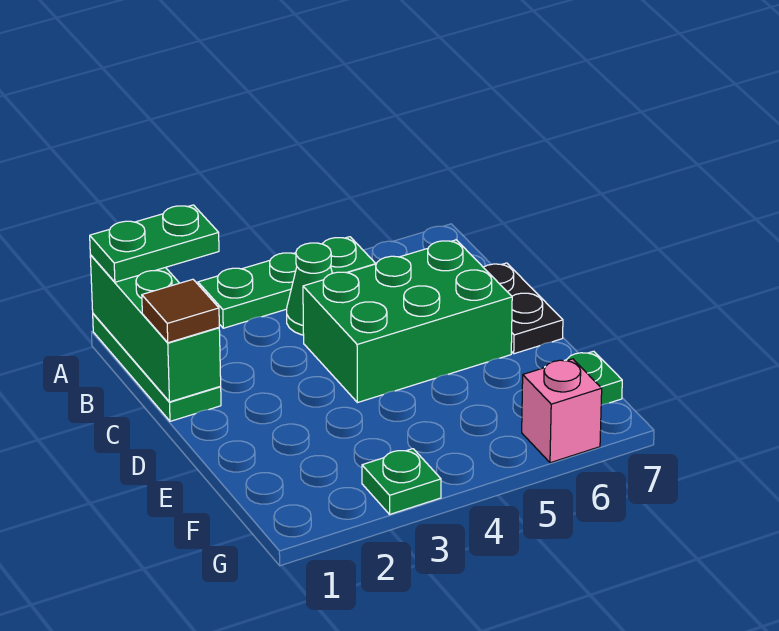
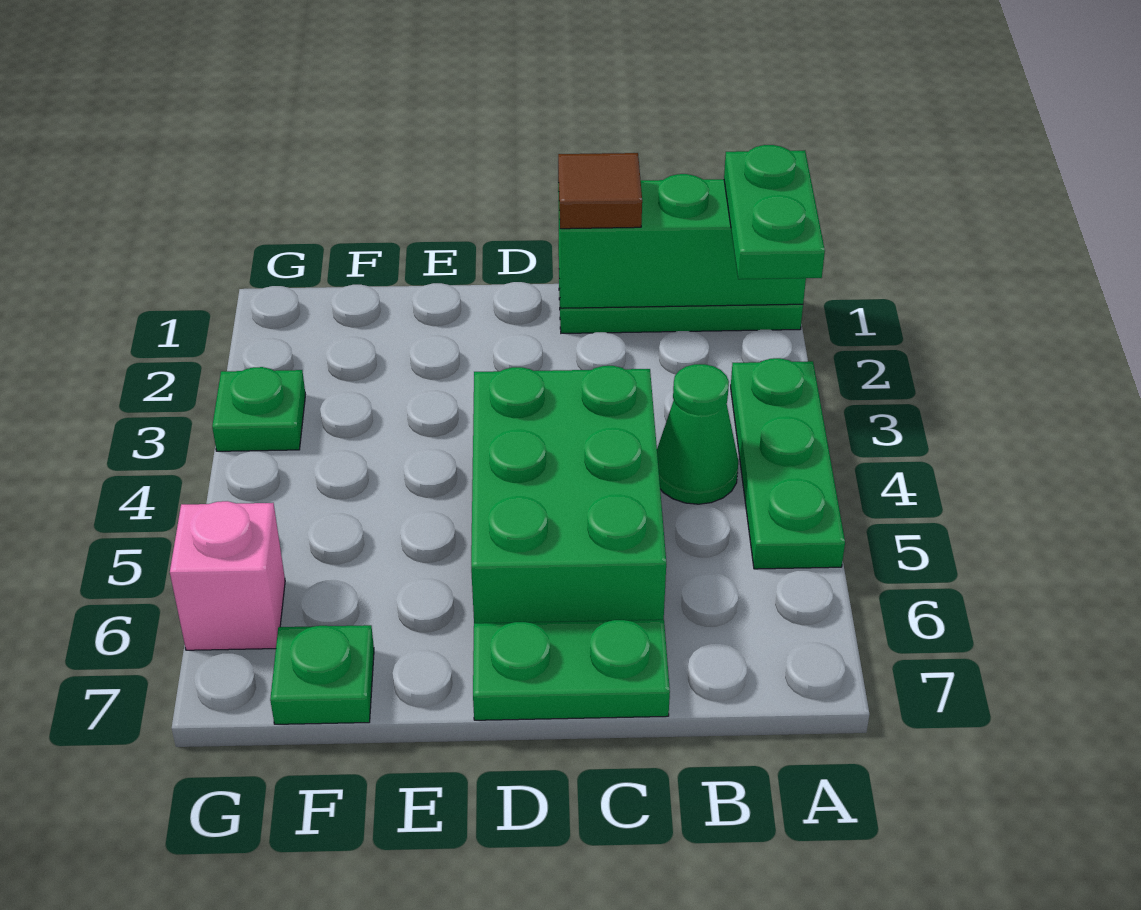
black plate C7:D7 level 1 -> green plate C7:D7 level 1

